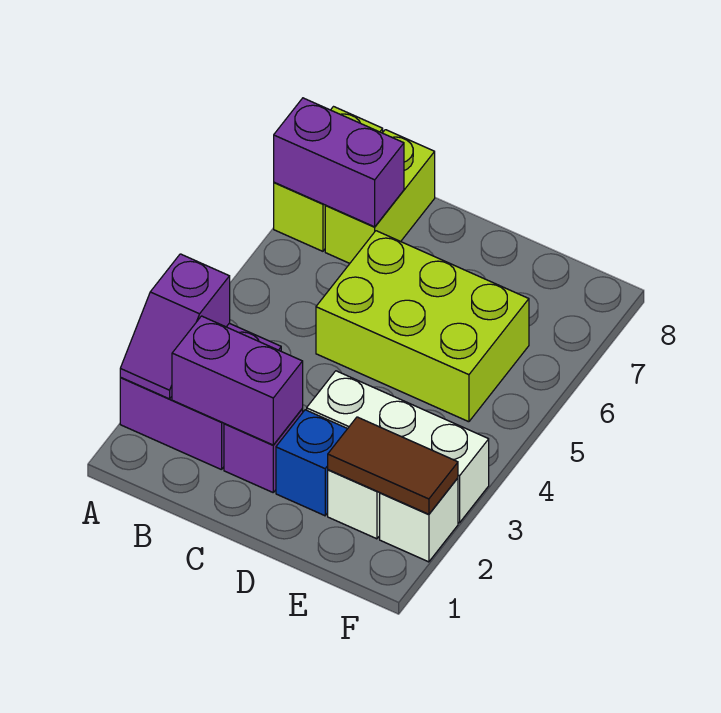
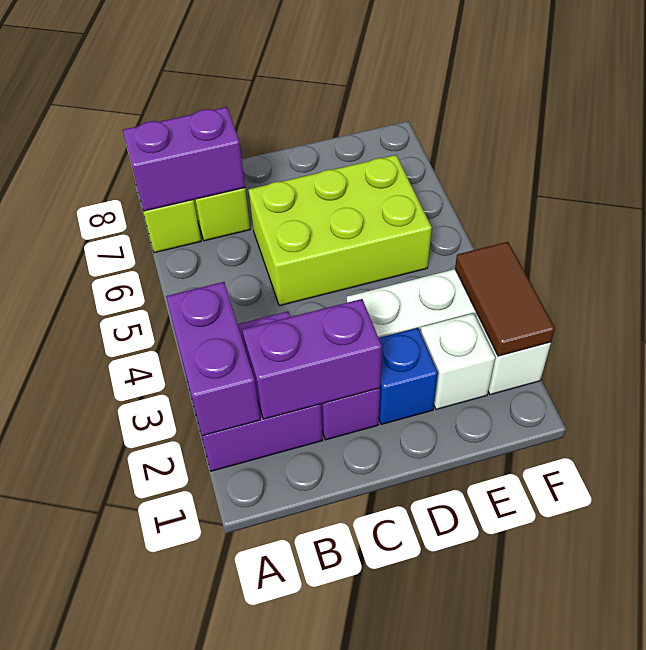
purple slope A2:A3 level 2 top 3 -> purple brick A2:A3 level 2
brown tile E2:F2 level 2 -> brown tile F2:F3 level 2

